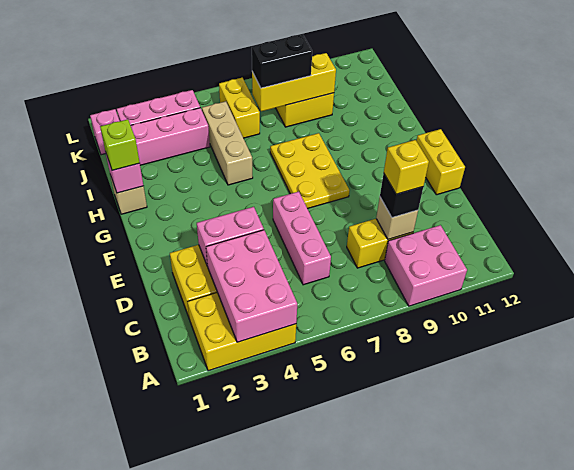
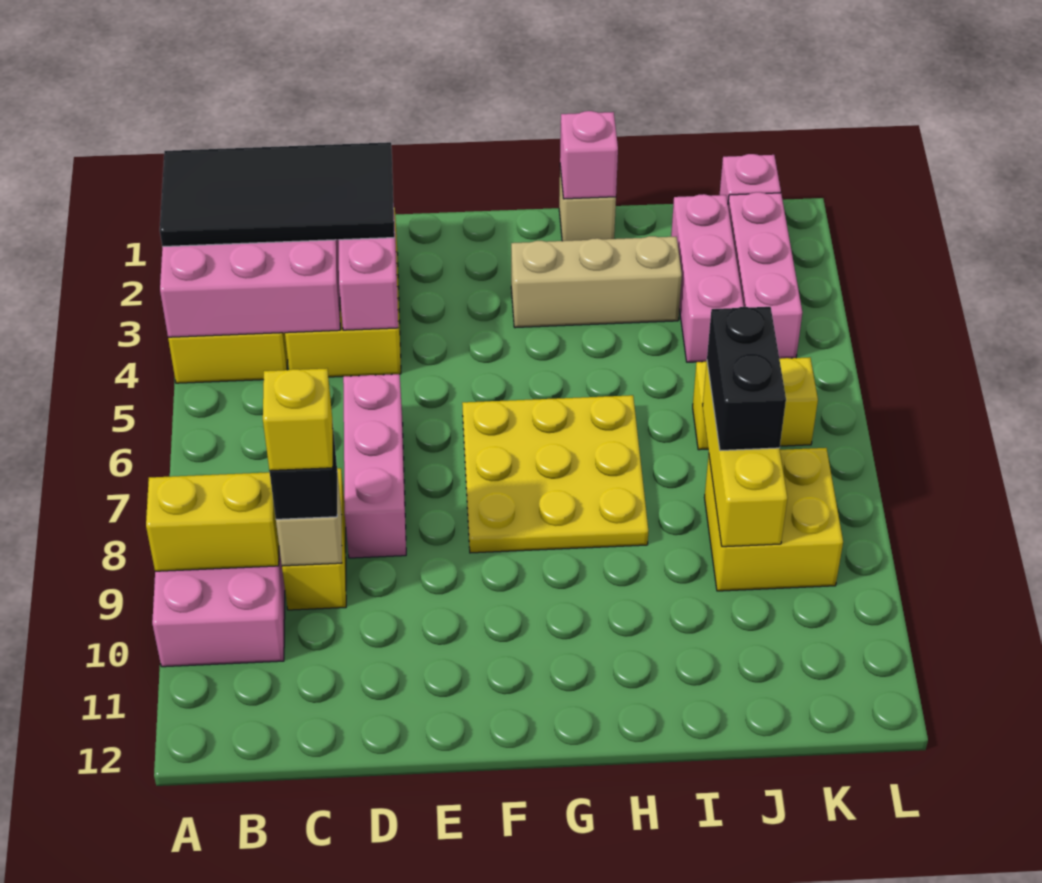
none -> black tile A2:D3 level 3
pink brick C6:E6 level 1 -> pink brick D6:D8 level 1
yellow brick E12:F12 level 1 -> yellow brick A9:B9 level 2
yellow plate F7:H8 level 1 -> yellow plate F6:H8 level 1
lime brick H1 level 3 -> none
tan brick H5:J5 level 1 -> tan brick G3:I3 level 1

